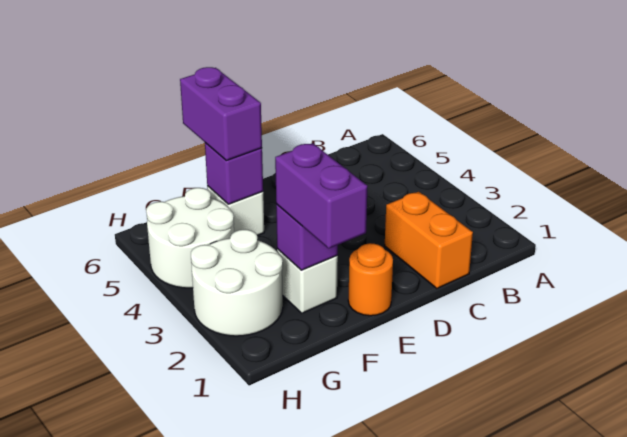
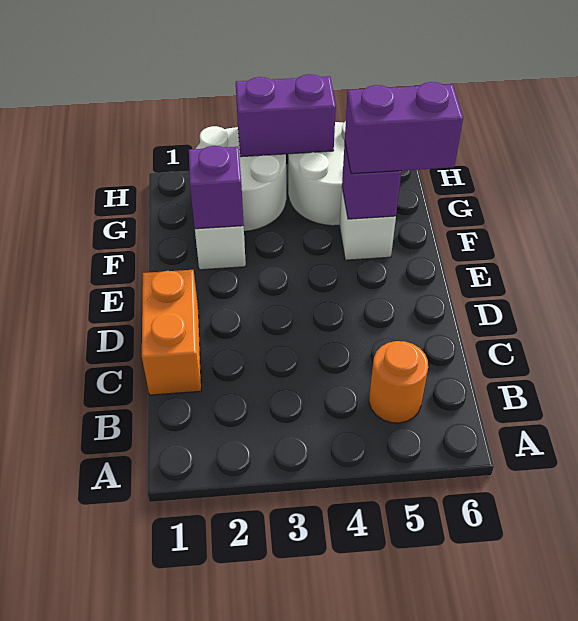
orange brick C1:C2 level 1 -> orange brick C1:D1 level 1
orange round brick E1 level 1 -> orange round brick B5 level 1
purple brick F1:F2 level 3 -> purple brick H3:H4 level 2

